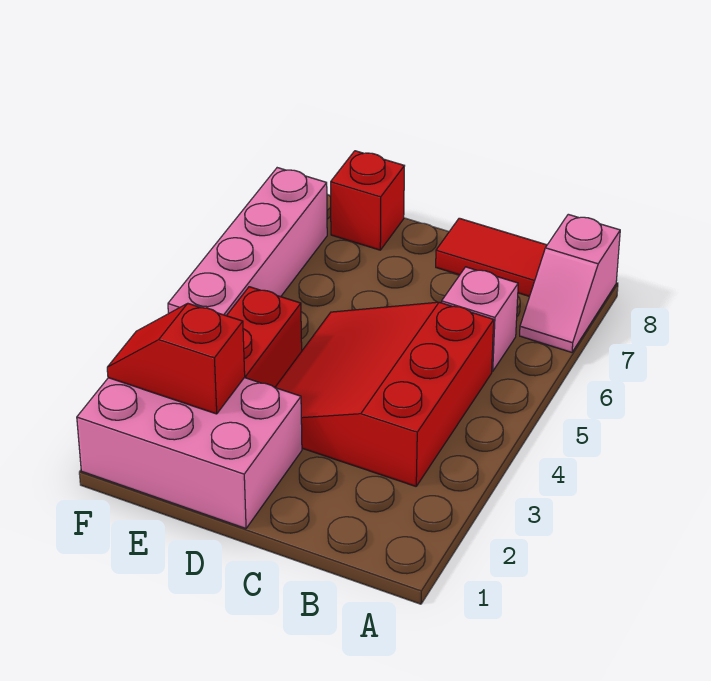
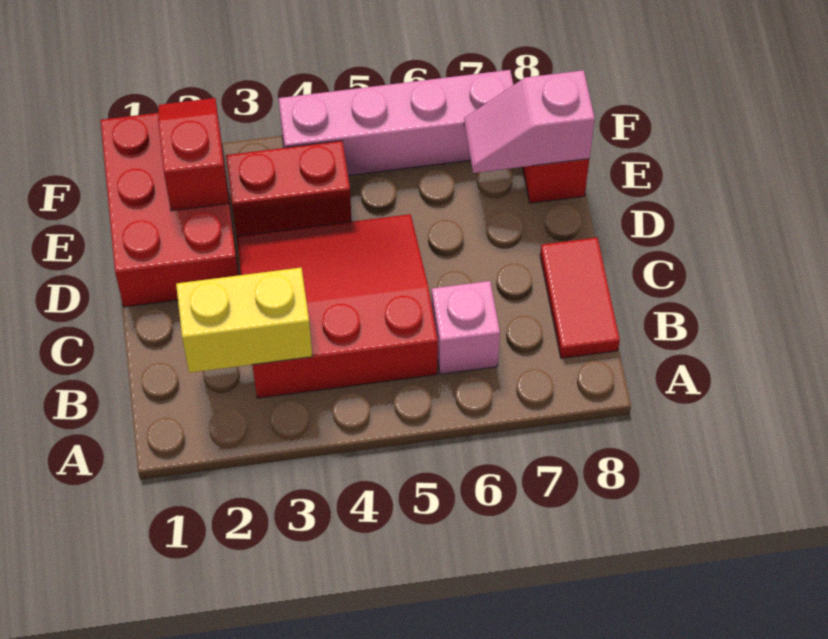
pink slope A7:A8 level 1 top 8 -> pink slope E7:E8 level 2 top 8
none -> yellow brick B2:B3 level 2
pink brick D1:F2 level 1 -> red brick D1:F2 level 1

